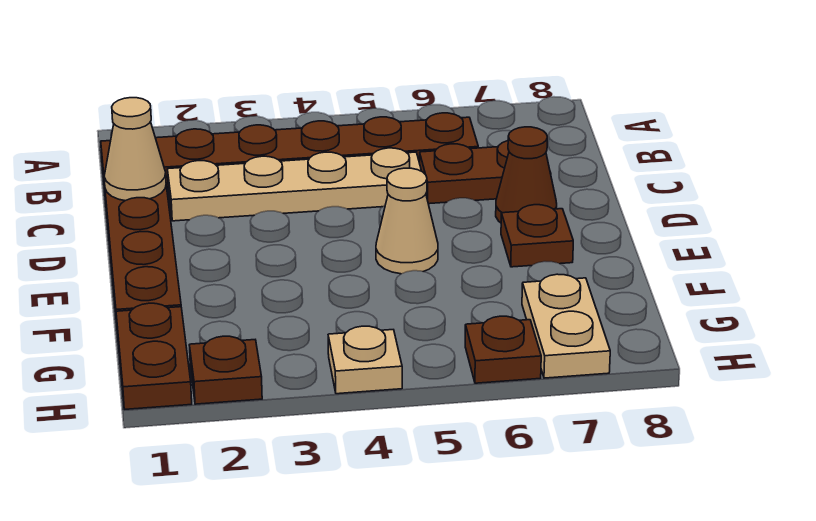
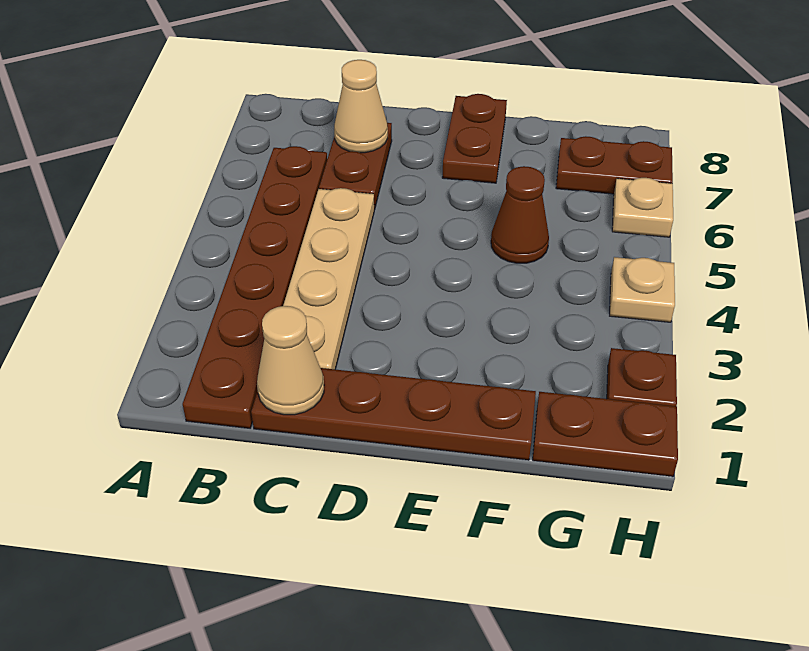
brown cone D7 level 1 -> brown cone F5 level 1
tan cone E5 level 1 -> tan cone C7 level 2
brown plate E7 level 1 -> brown plate E7:E8 level 1
tan plate G7:H7 level 1 -> brown plate G7:H7 level 1
brown plate H6 level 1 -> tan plate H6 level 1

